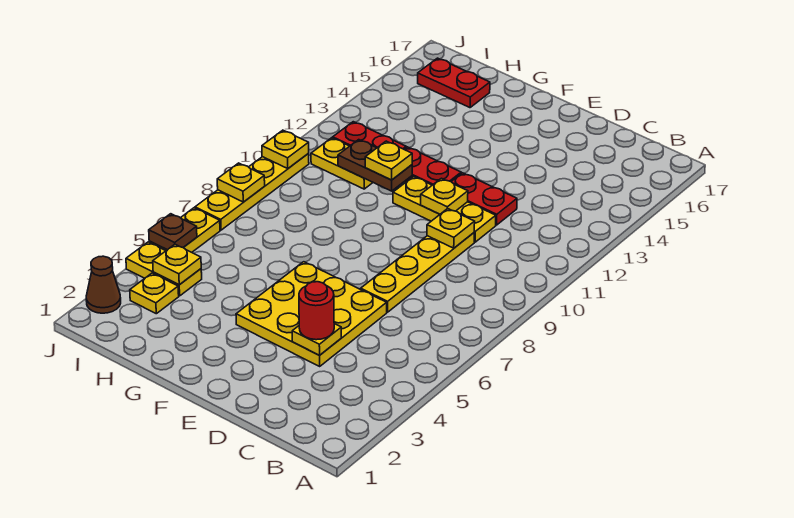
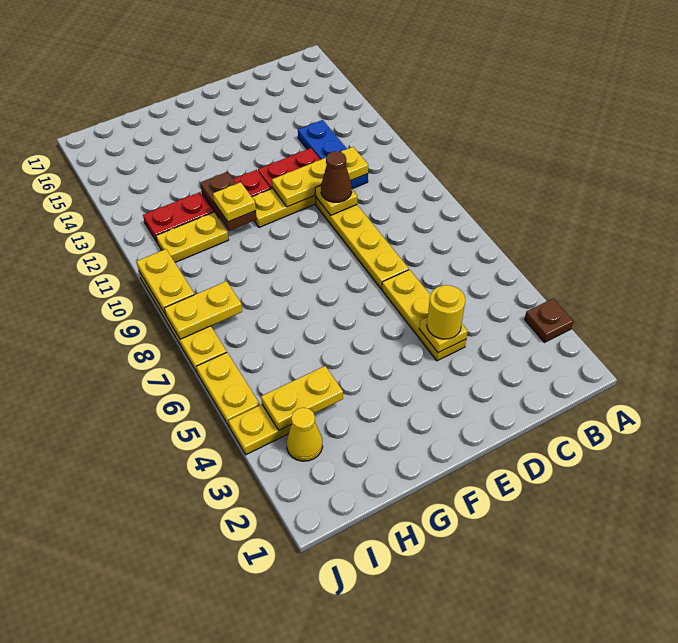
none -> blue plate C11:C13 level 1
yellow plate D4:F6 level 1 -> yellow plate D4:D6 level 1
red round brick D4 level 3 -> yellow round brick D4 level 3
yellow plate E11 level 2 -> yellow plate C11:E11 level 2
brown plate G11:H11 level 2 -> brown plate G11:G12 level 2
red plate H16:I16 level 1 -> none
yellow plate I3 level 1 -> yellow cone I3 level 1
yellow plate I4 level 2 -> yellow plate H4:I4 level 2
brown cone J2 level 1 -> brown cone D10 level 3
brown plate J5 level 2 -> brown plate A3 level 1
yellow plate J8 level 2 -> yellow plate I8:J8 level 2
yellow plate J10 level 2 -> yellow plate J9:J10 level 2

